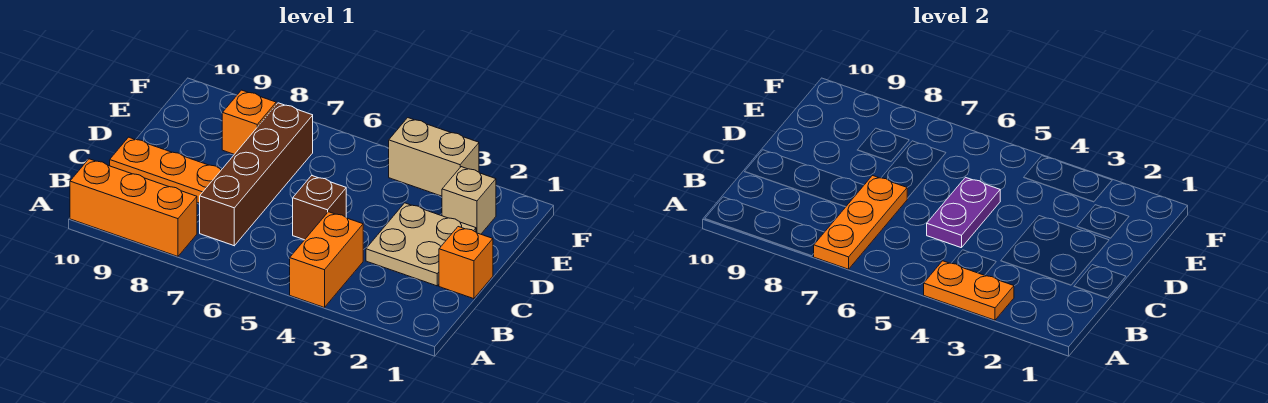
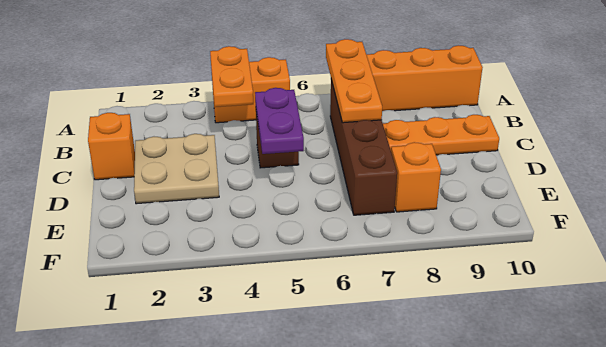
orange plate A3:A4 level 2 -> orange plate A4:B4 level 2
orange brick A4:B4 level 1 -> orange brick A4:A5 level 1
tan brick E2 level 1 -> none
tan brick F3:F4 level 1 -> none

